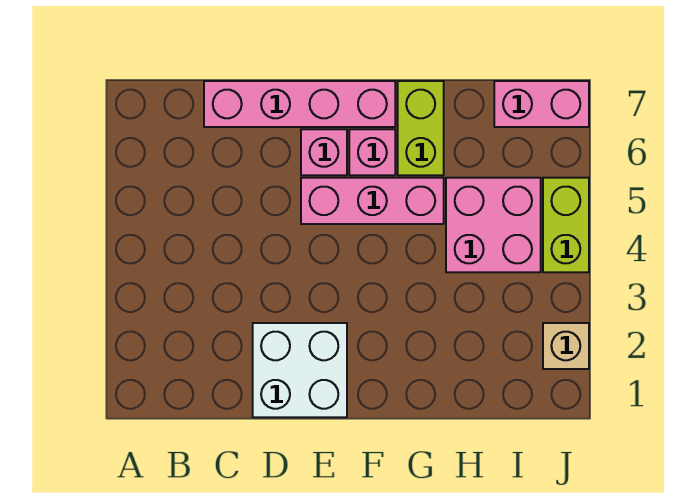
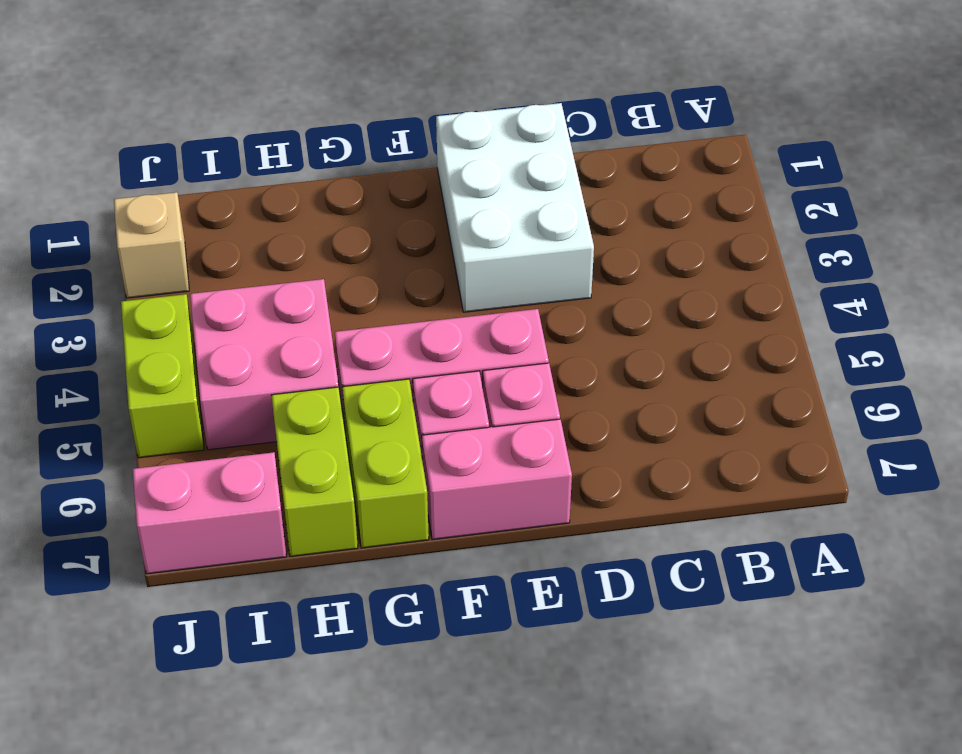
pink brick C7:F7 level 1 -> pink brick E7:F7 level 1
white brick D1:E2 level 1 -> white brick D1:E3 level 1
none -> lime brick H6:H7 level 1

